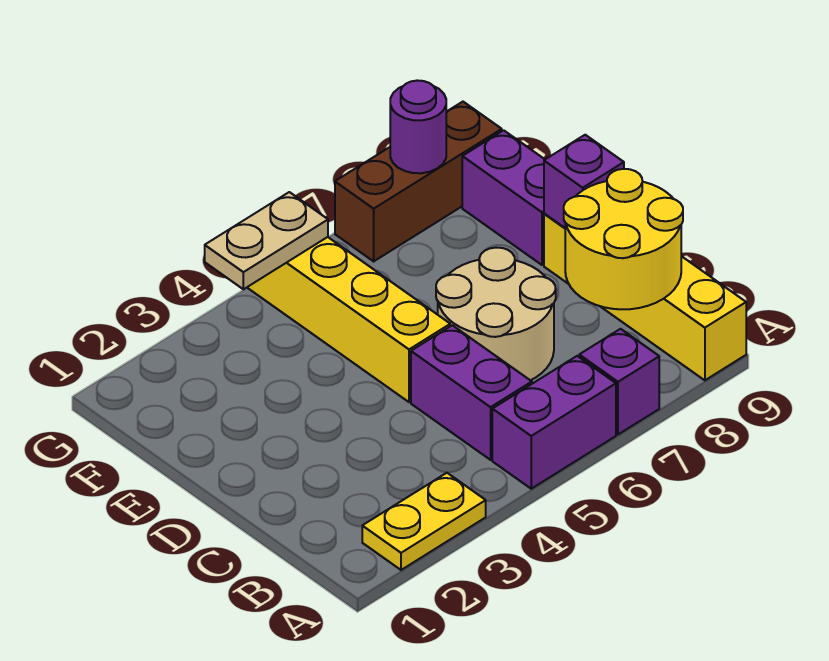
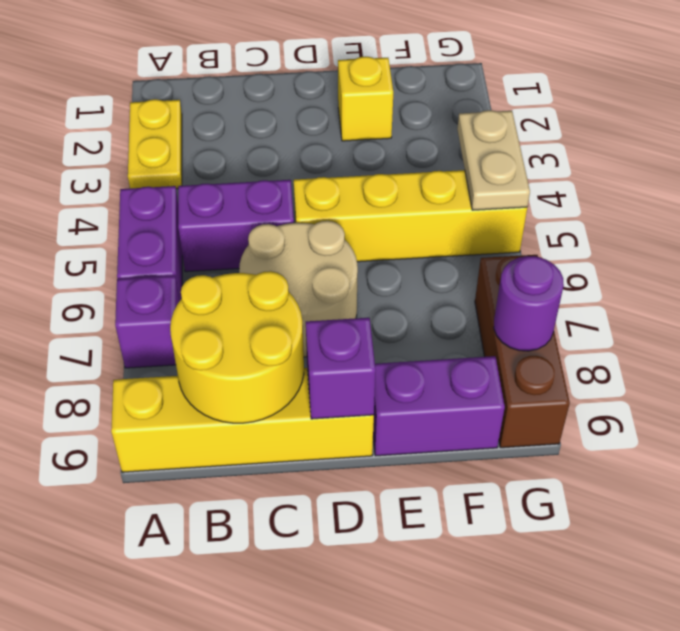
none -> yellow brick E2 level 1

